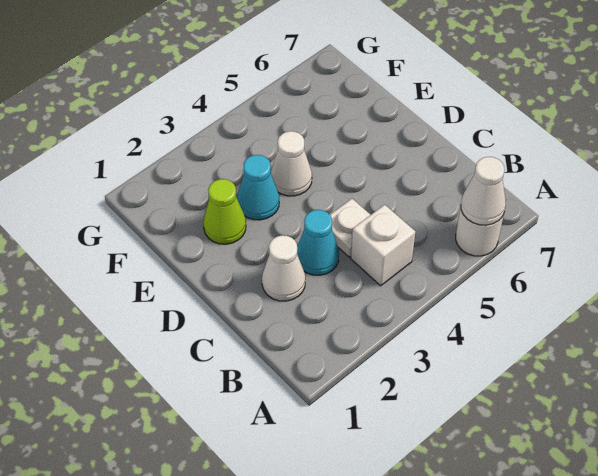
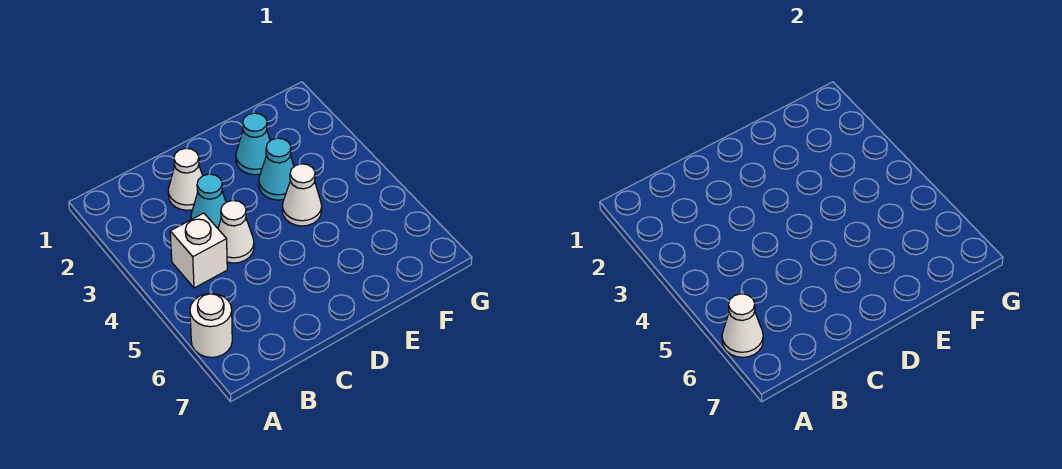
white plate C4 level 1 -> white cone C4 level 1
lime cone E2 level 1 -> cyan cone E2 level 1

